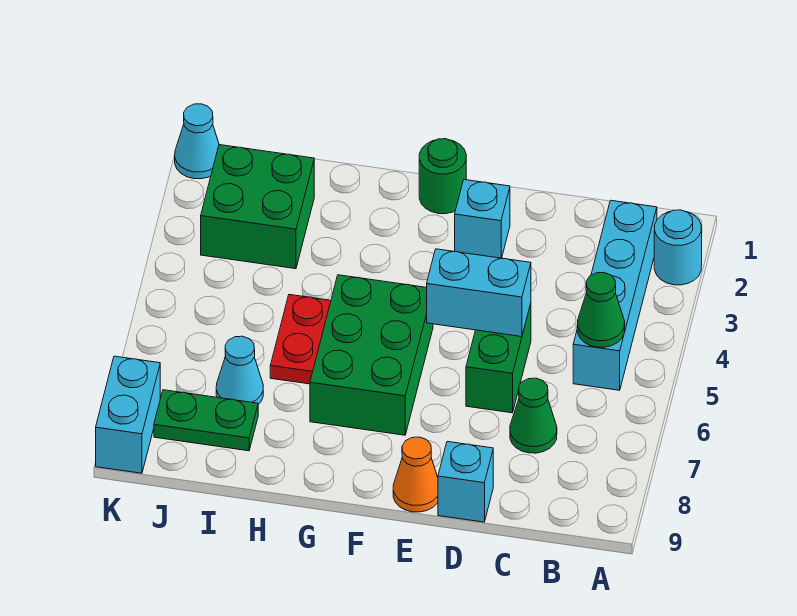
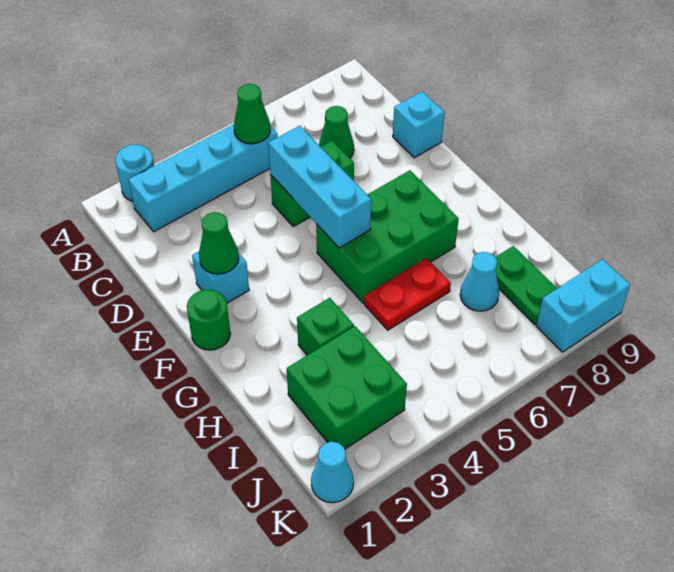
cyan brick D5:E5 level 2 -> cyan brick D5:F5 level 2
none -> green cone E2 level 2
orange cone E9 level 1 -> none
none -> green brick H3 level 1

